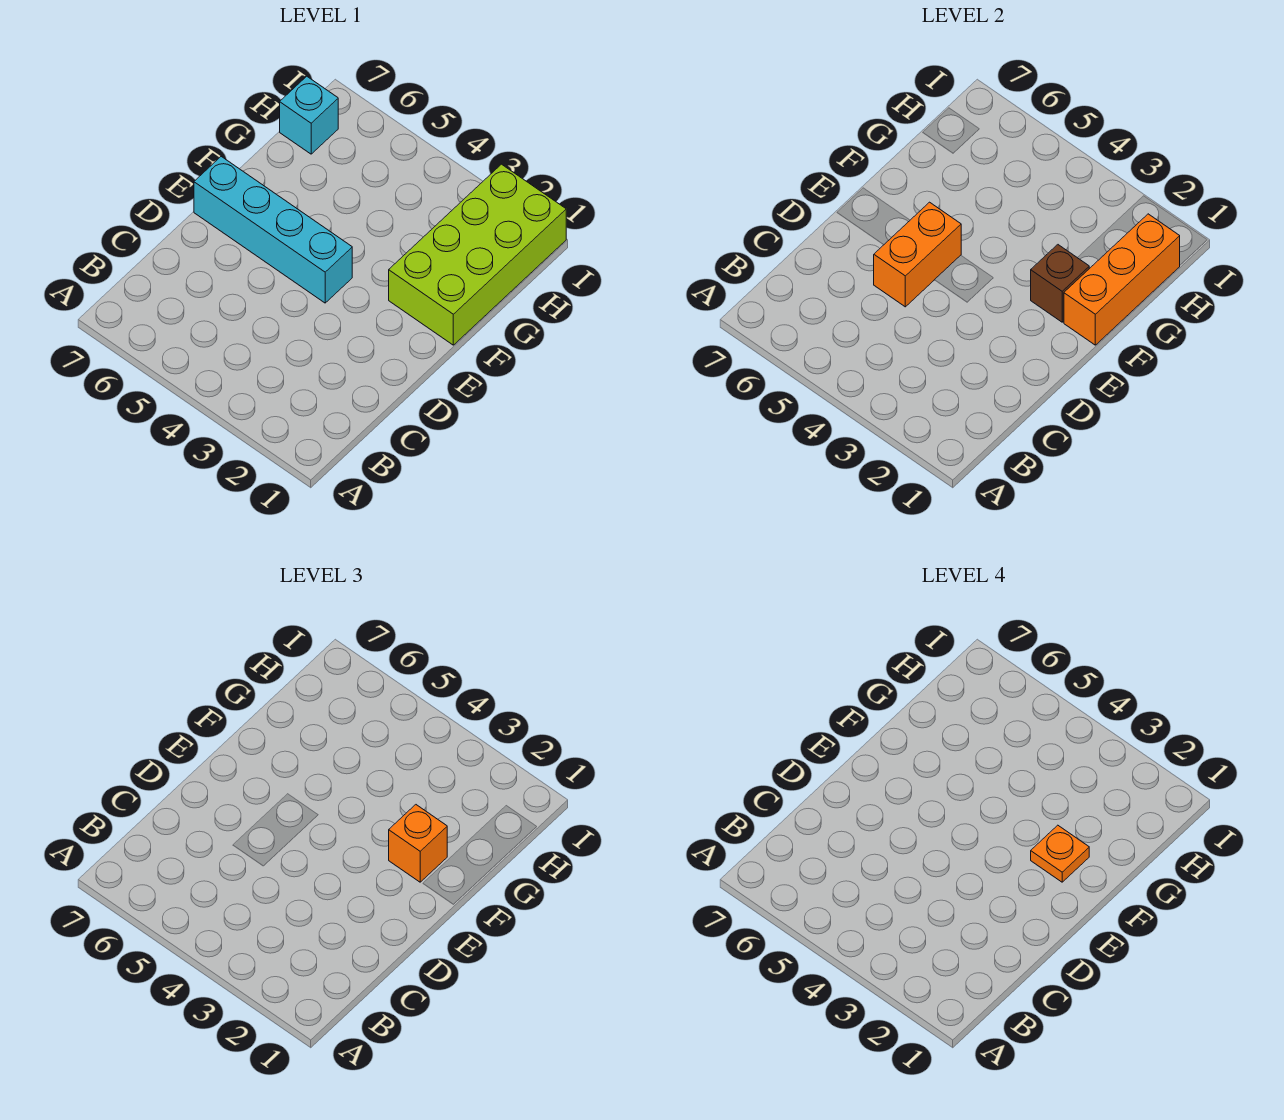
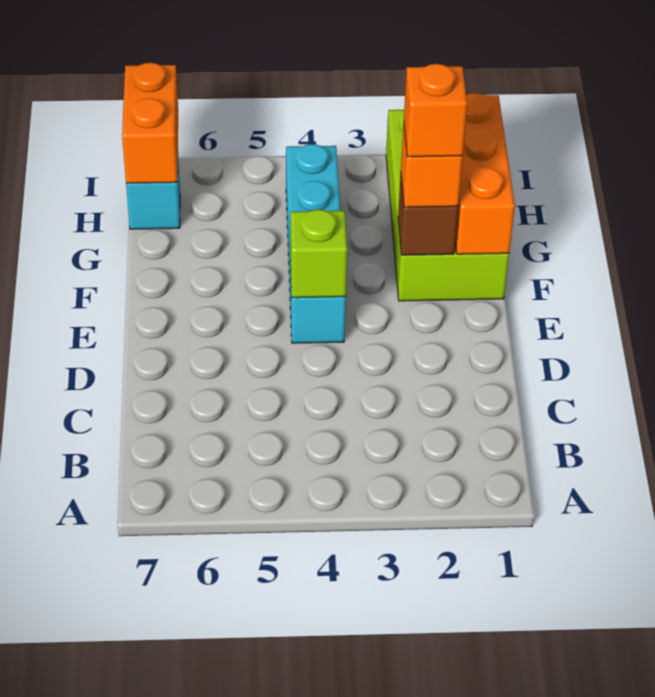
orange brick D5:E5 level 2 -> orange brick H7:I7 level 2
cyan brick E4:E7 level 1 -> cyan brick E4:H4 level 1
none -> lime brick E4 level 2
orange plate F2 level 4 -> orange brick F2 level 4

